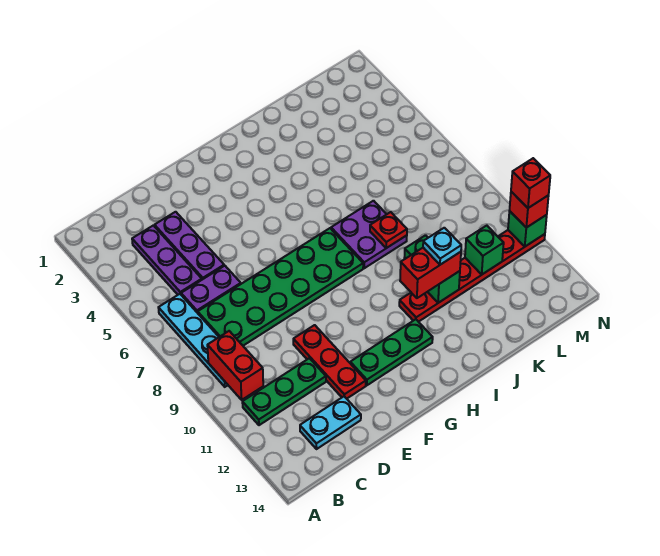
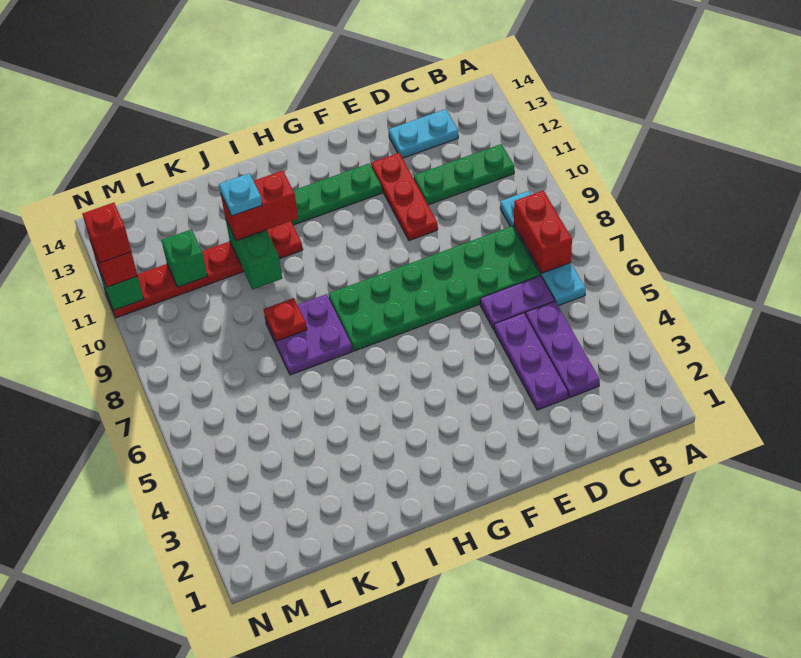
red brick B9:B10 level 2 -> red brick B7:B8 level 2

